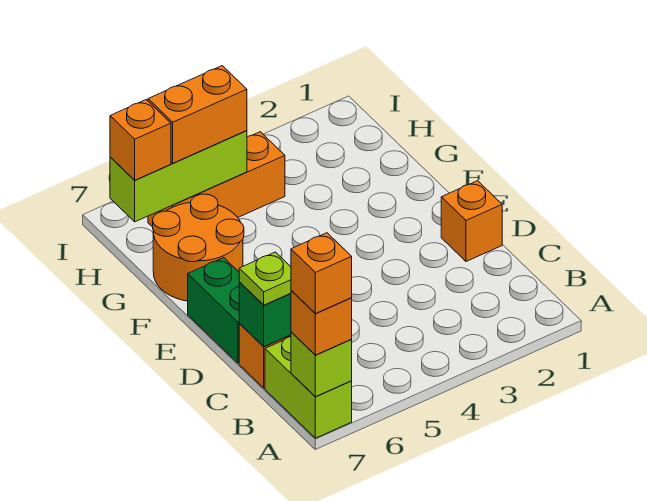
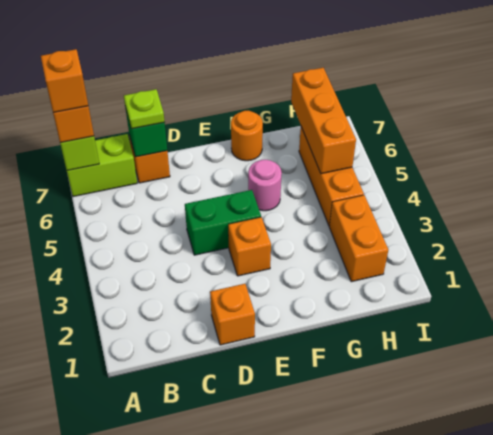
green brick D7:E7 level 1 -> green brick D4:E4 level 1
none -> pink round brick F5 level 1
orange round brick F6:G7 level 1 -> orange round brick F7 level 1
lime brick H5:H7 level 2 -> orange brick H5:H7 level 2
orange brick H5:H6 level 3 -> orange brick H2:H3 level 1
orange brick H7 level 3 -> orange brick E3 level 1

